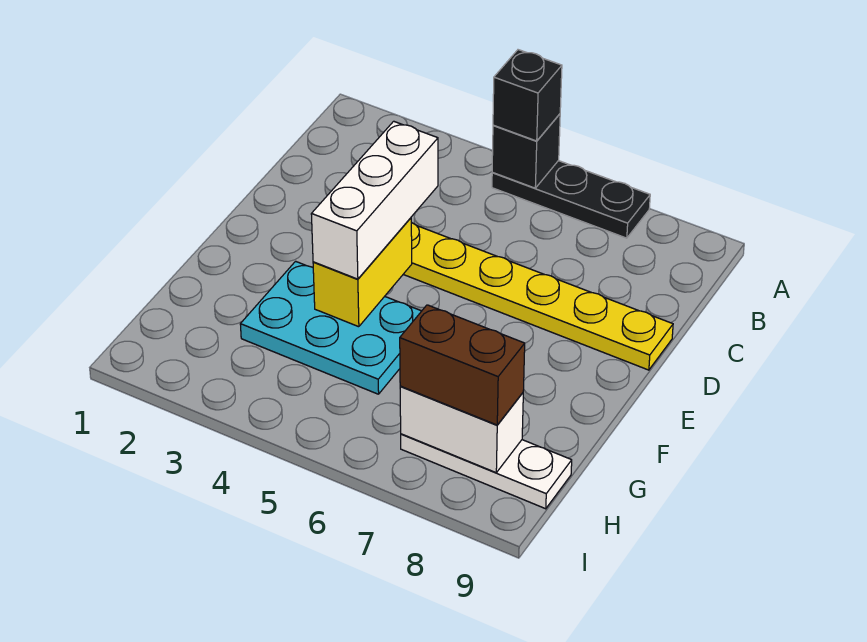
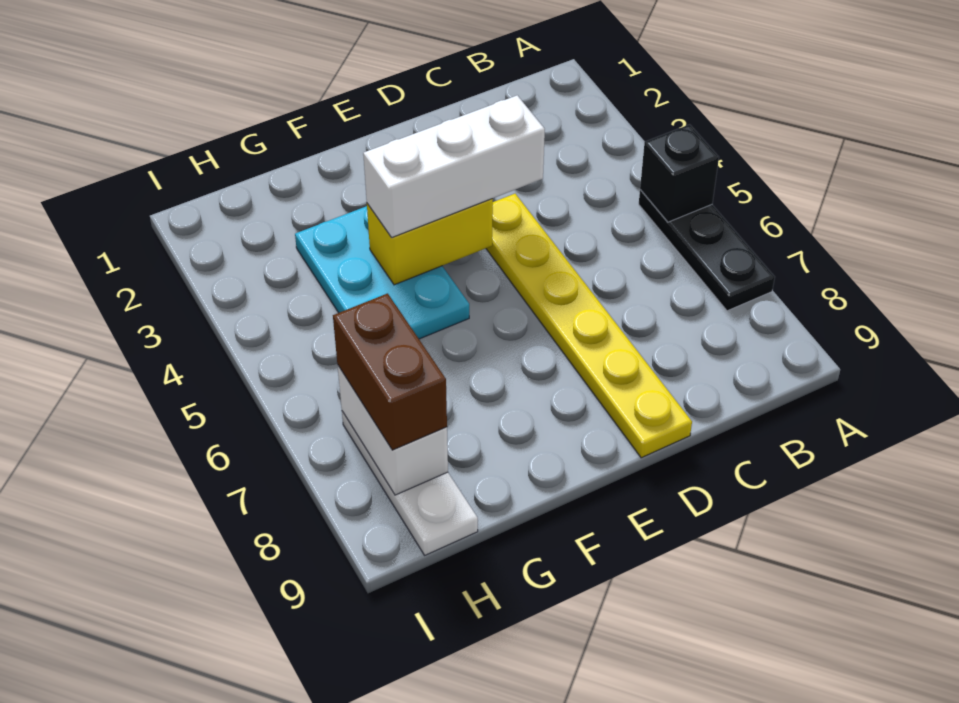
black brick A5 level 3 -> none

